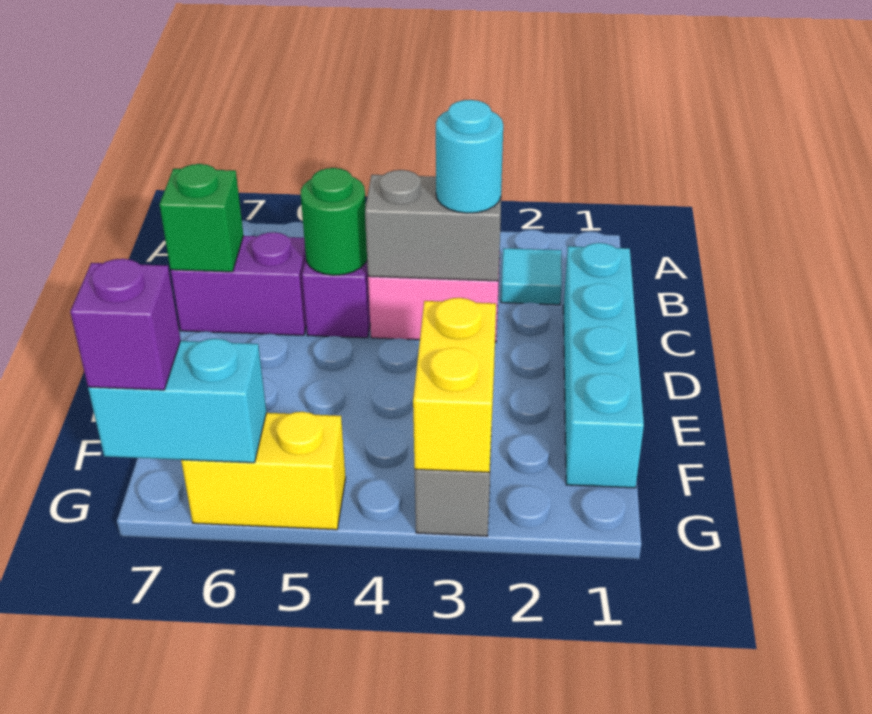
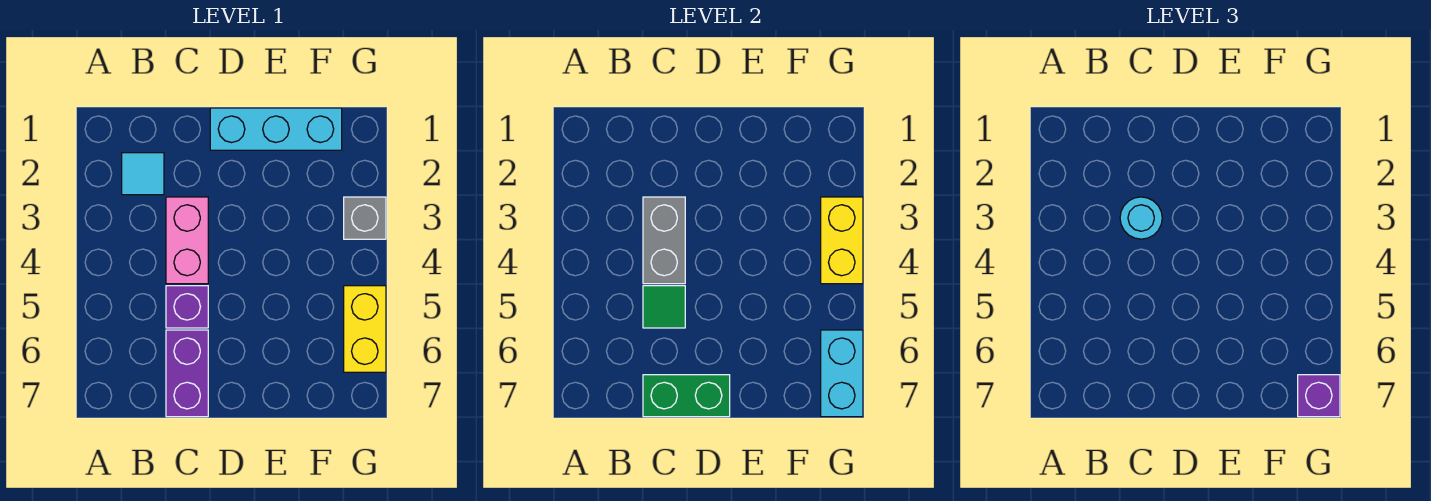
cyan brick C1:F1 level 1 -> cyan brick D1:F1 level 1
green round brick C5 level 2 -> green tile C5 level 2
green brick C7 level 2 -> green brick C7:D7 level 2
yellow brick F3:G3 level 2 -> yellow brick G3:G4 level 2

